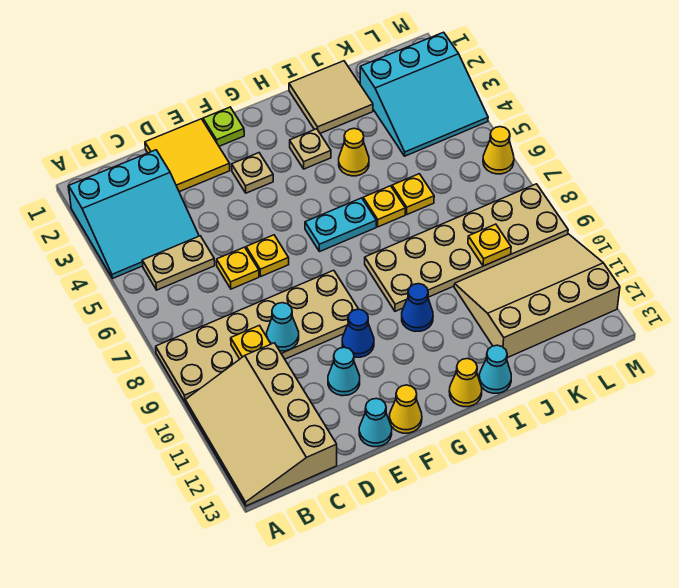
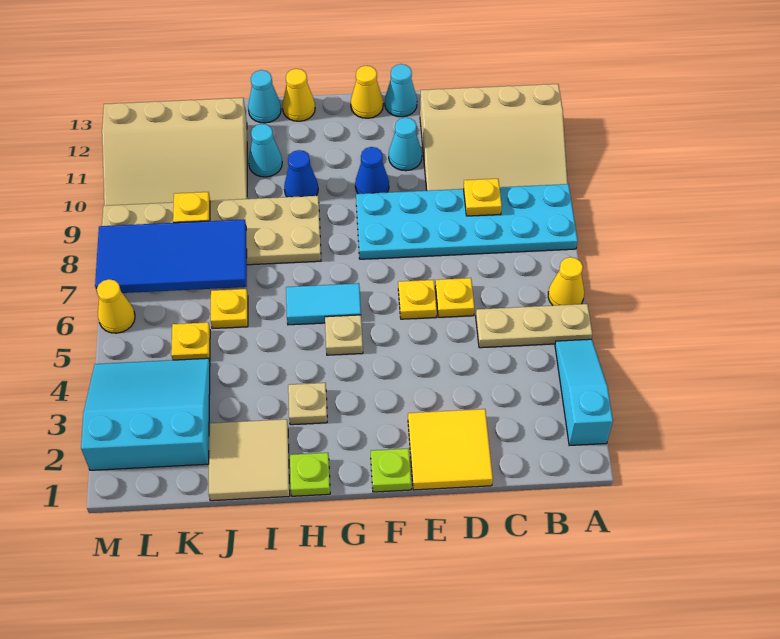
cyan slope A2:C4 level 1 top 2 -> cyan slope A2:A4 level 1 top 2
tan plate A8:F9 level 1 -> cyan plate A8:F9 level 1
tan slope A10:C13 level 1 top C -> tan slope A10:D12 level 1 top 12
tan plate B5:C5 level 1 -> tan plate A5:C5 level 1
cyan cone D9 level 2 -> cyan cone I11 level 1
tan plate F3 level 1 -> tan plate G5 level 1
cyan plate G6:H6 level 1 -> cyan tile G6:H6 level 1
none -> lime plate H1 level 1
yellow cone I4 level 1 -> yellow cone A6 level 1
yellow plate I6 level 1 -> yellow plate K5 level 1
none -> blue tile J7:M8 level 2

